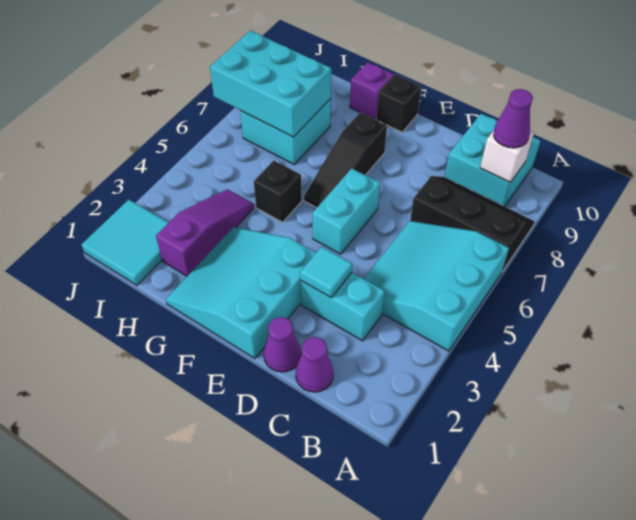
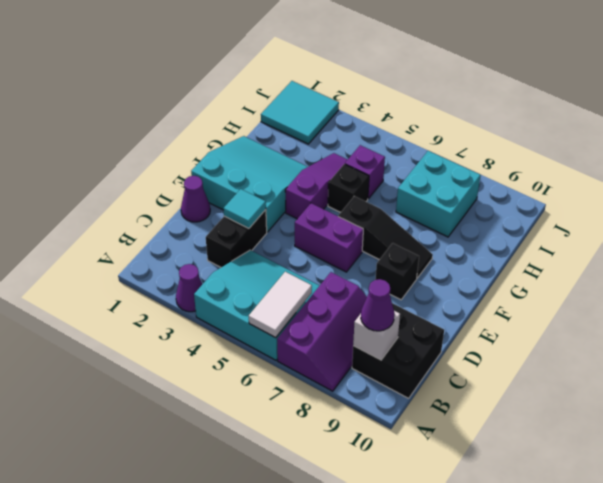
none -> white tile A6:B6 level 2
black slope A7:C8 level 1 top 7 -> purple slope A7:C8 level 1 top 7
cyan brick B9:C10 level 1 -> black brick B9:C10 level 1
purple cone C1 level 1 -> purple cone A3 level 1
cyan brick C3:D3 level 1 -> black brick C3:D3 level 1
cyan brick E5:E6 level 1 -> purple brick E5:E6 level 1
black slope F6:F8 level 1 top 8 -> black slope F6:F8 level 1 top 6
black brick F10 level 1 -> black brick E8 level 1
purple brick G10 level 1 -> purple brick H5 level 1
purple slope H2:H4 level 1 top 2 -> purple slope F4:H4 level 1 top F
cyan brick H7:J8 level 2 -> none

